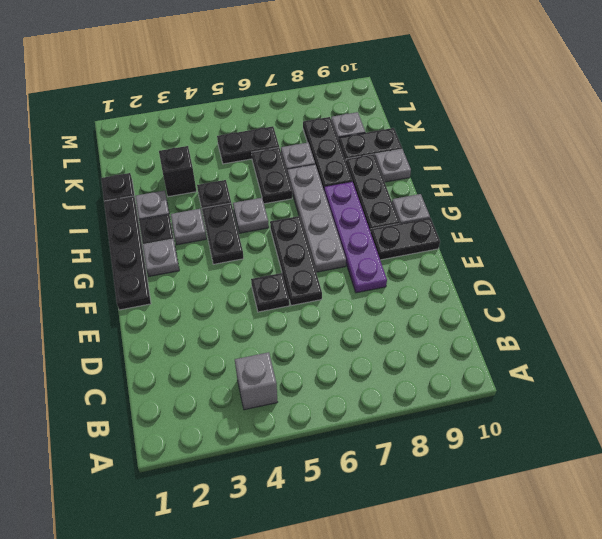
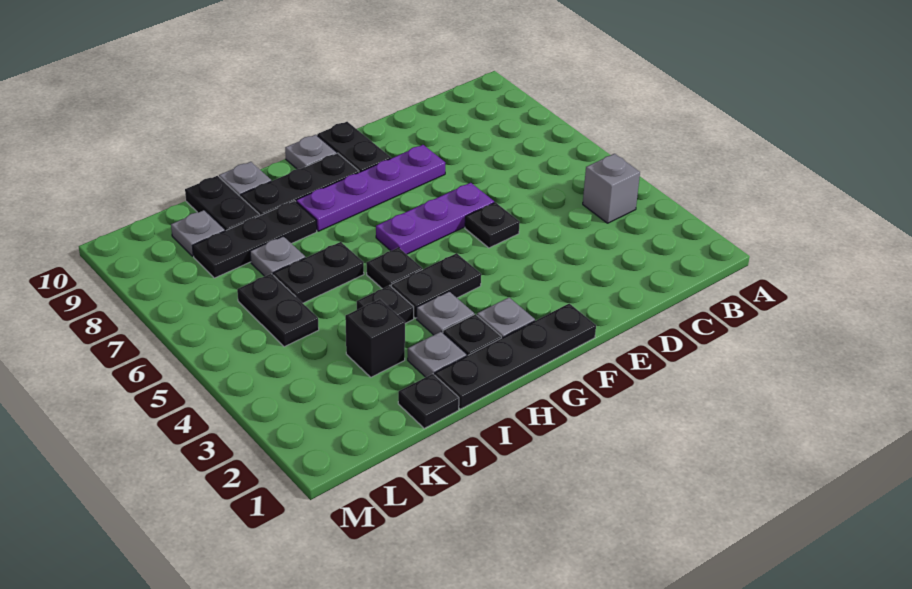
black plate E6:G6 level 1 -> purple plate E6:G6 level 1
grey plate F7:I7 level 1 -> none
grey plate H5 level 1 -> black plate H5 level 1

